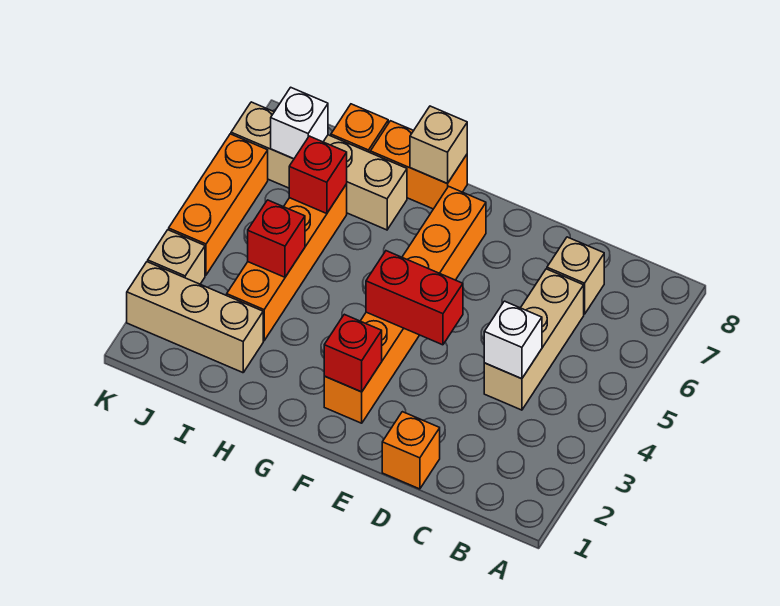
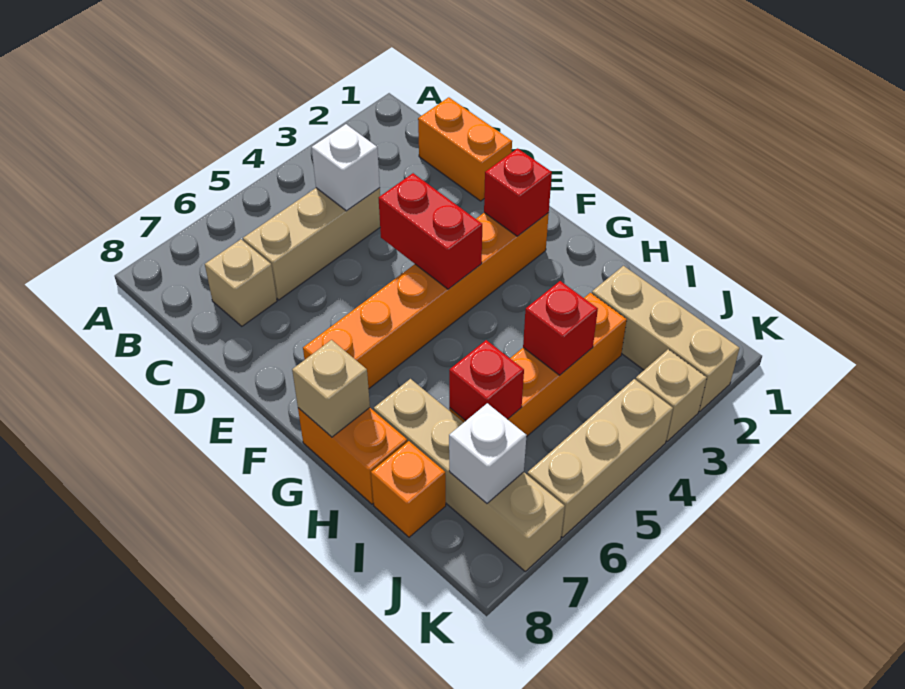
orange brick D1 level 1 -> orange brick C1:D1 level 1
orange brick K4:K6 level 1 -> tan brick K4:K6 level 1

